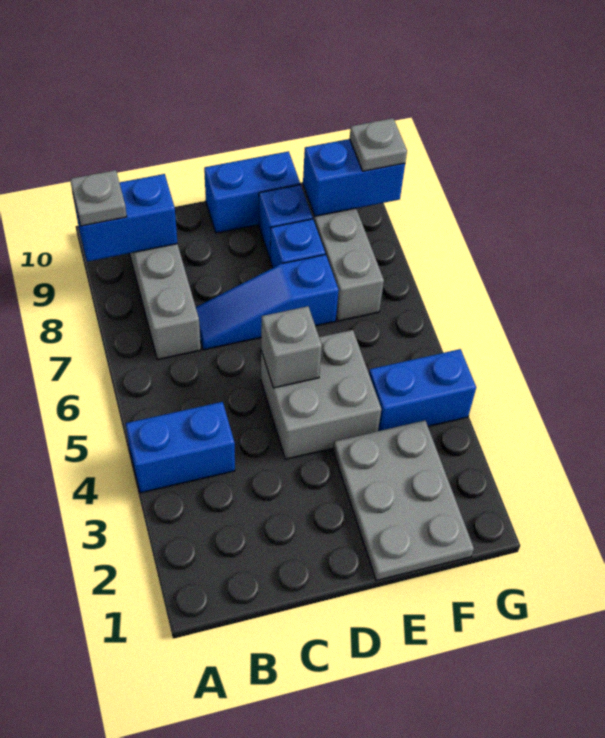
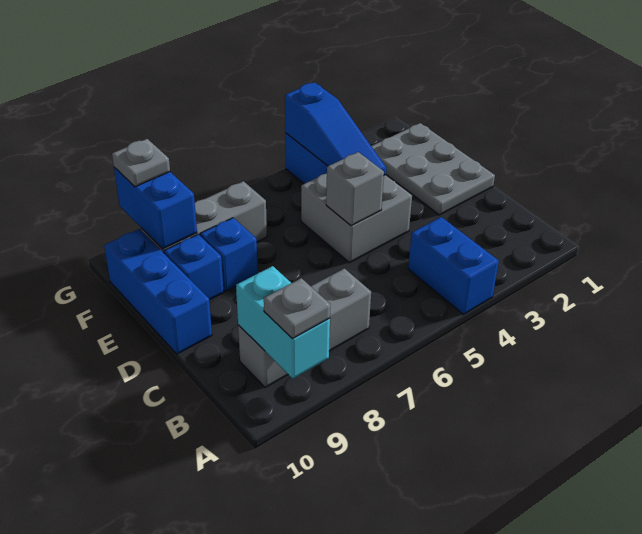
blue brick A9:B9 level 2 -> cyan brick A9:B9 level 2
blue slope C7:E7 level 1 top E -> blue slope E4:G4 level 2 top G
blue brick D10:E10 level 1 -> blue brick D10:F10 level 1
grey plate E1:F3 level 1 -> grey plate D1:F2 level 1

